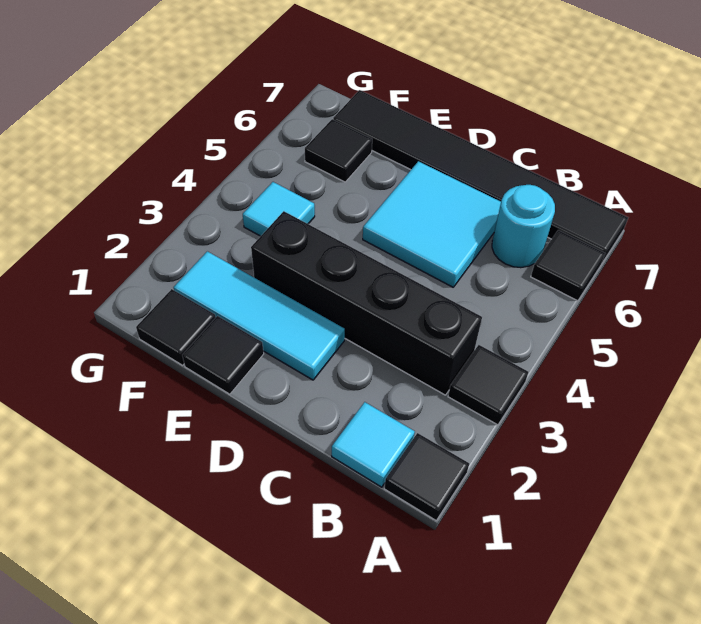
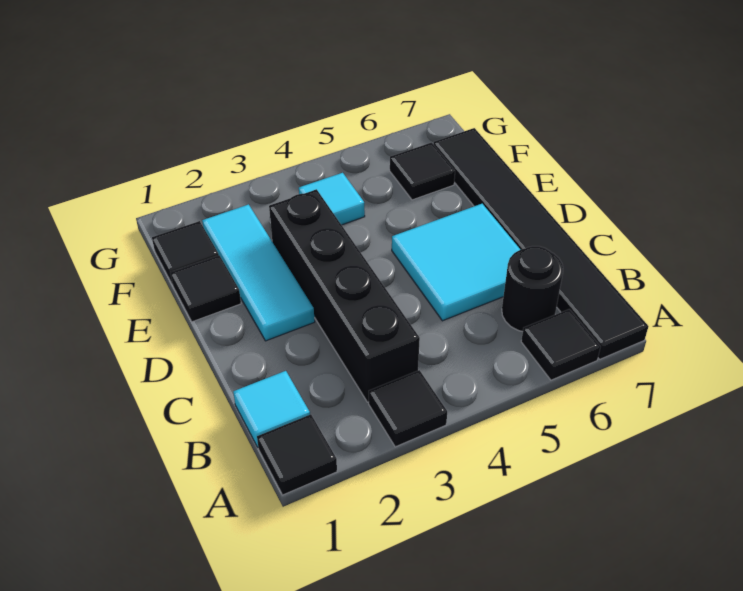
cyan round brick B6 level 1 -> black round brick B6 level 1

